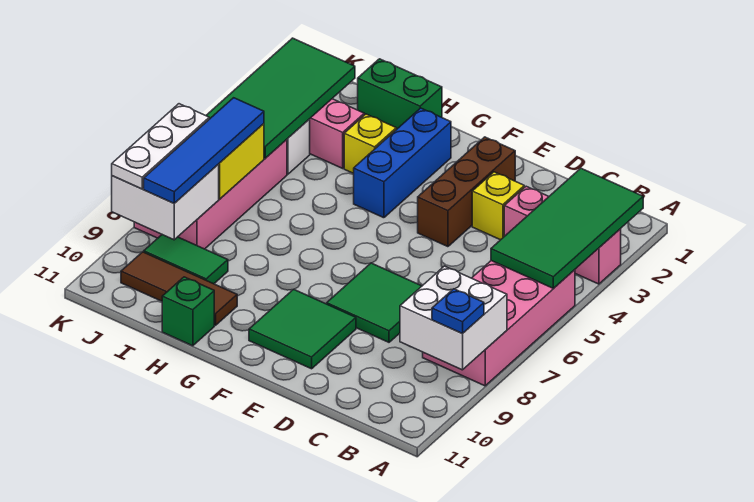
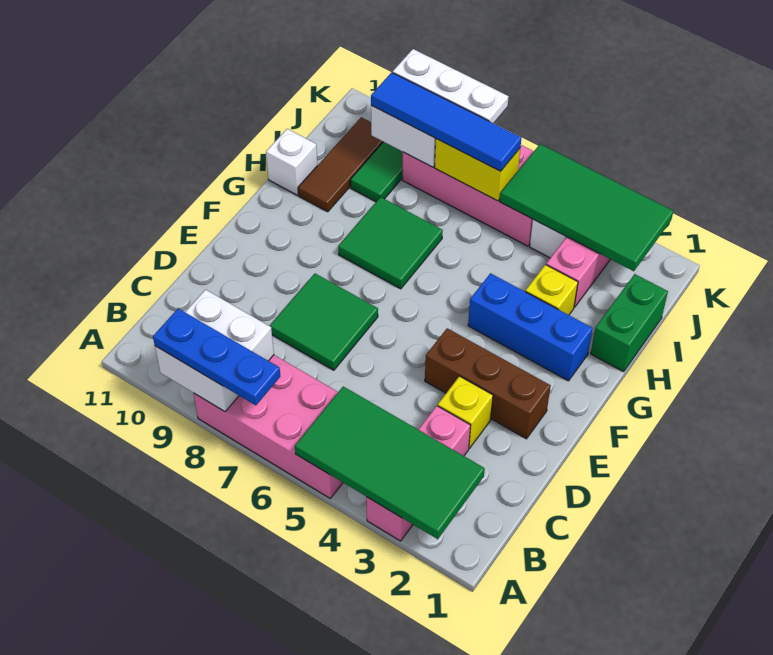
blue plate A9 level 3 -> blue plate A7:A9 level 3
green tile E9:F10 level 1 -> green tile G7:H8 level 1
green brick H11 level 1 -> white brick H11 level 1

